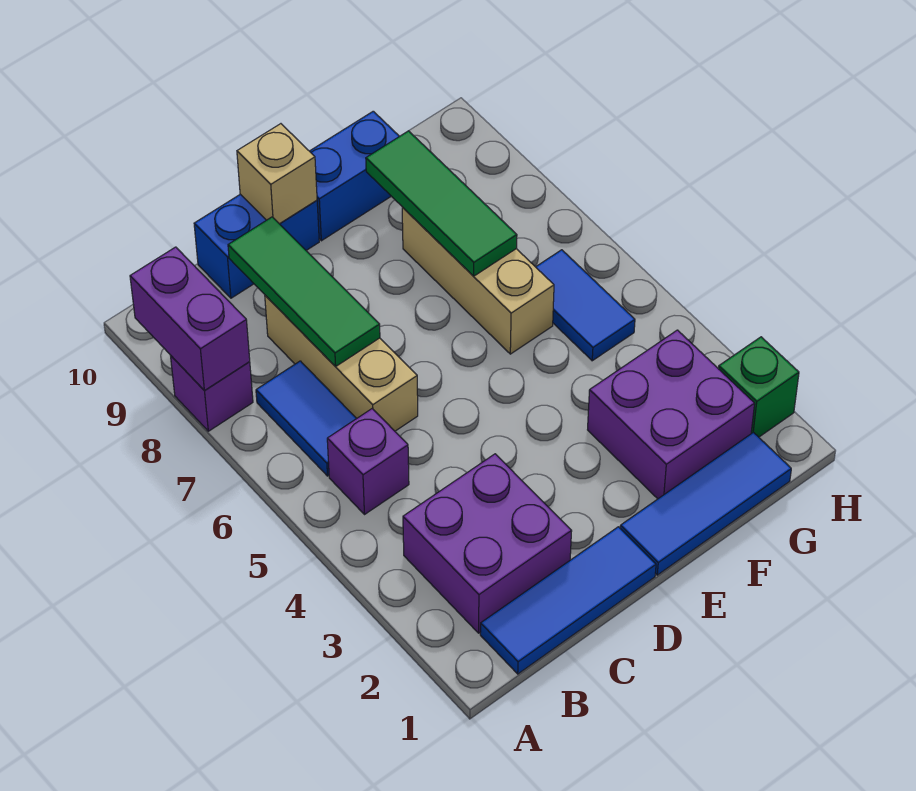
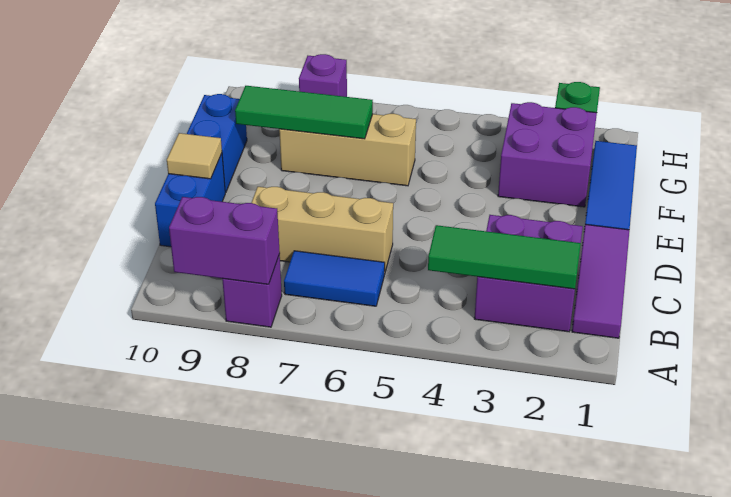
blue tile B1:D1 level 1 -> purple tile B1:D1 level 1
purple brick B5 level 1 -> purple brick H8 level 1
green tile C7:C9 level 2 -> green tile B2:B4 level 2
tan brick D10 level 2 -> tan tile D10 level 2
blue tile G5:G6 level 1 -> none

